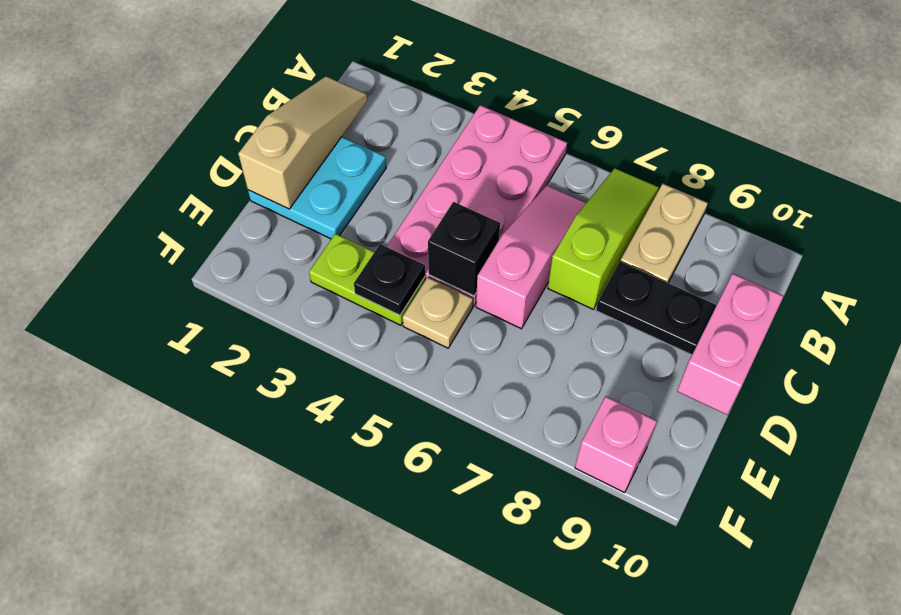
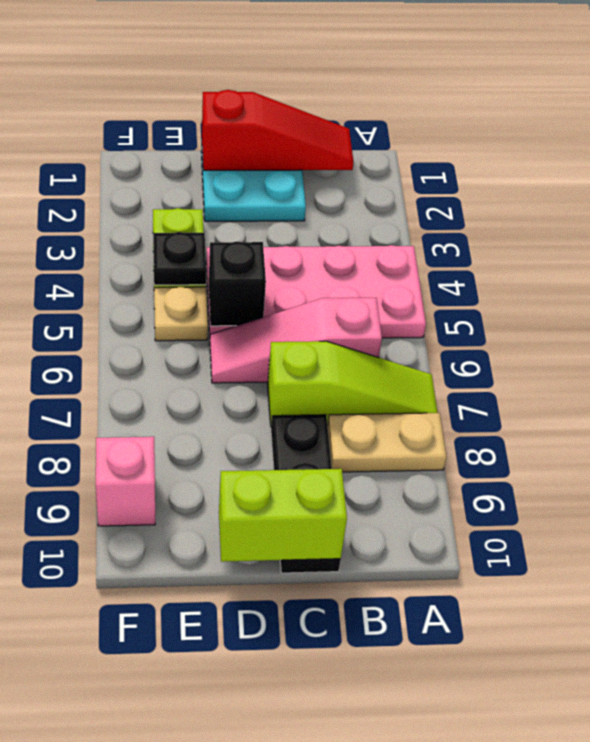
tan slope B1:D1 level 2 top D -> red slope B1:D1 level 2 top D
pink slope B6:D6 level 1 top D -> pink slope B6:D6 level 1 top B
pink brick C10:D10 level 2 -> lime brick C10:D10 level 2

